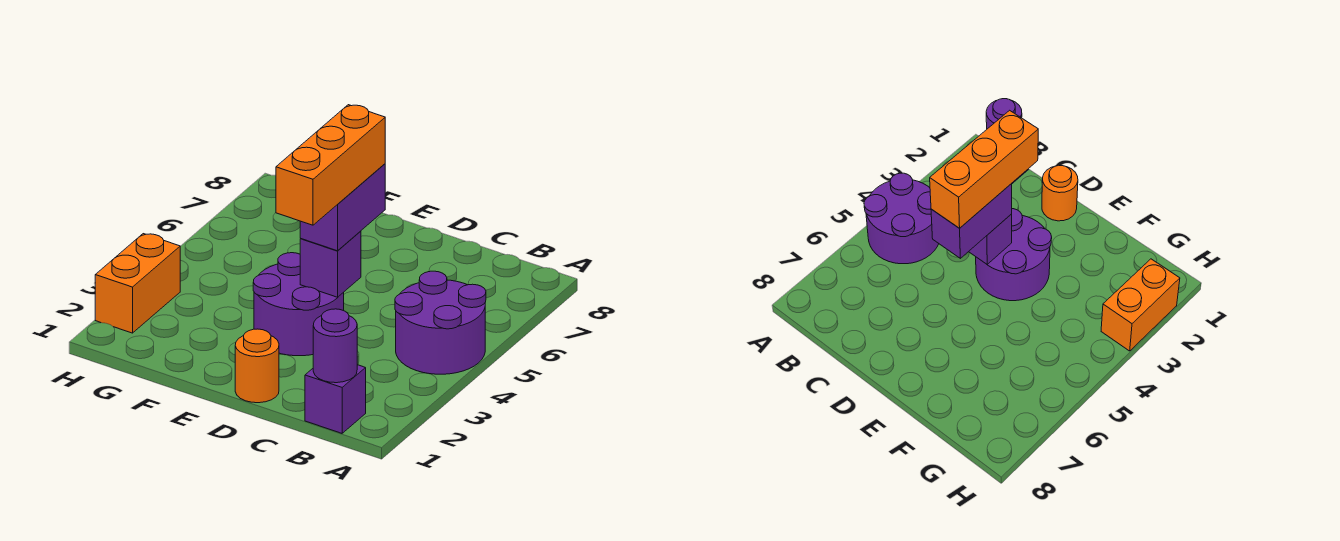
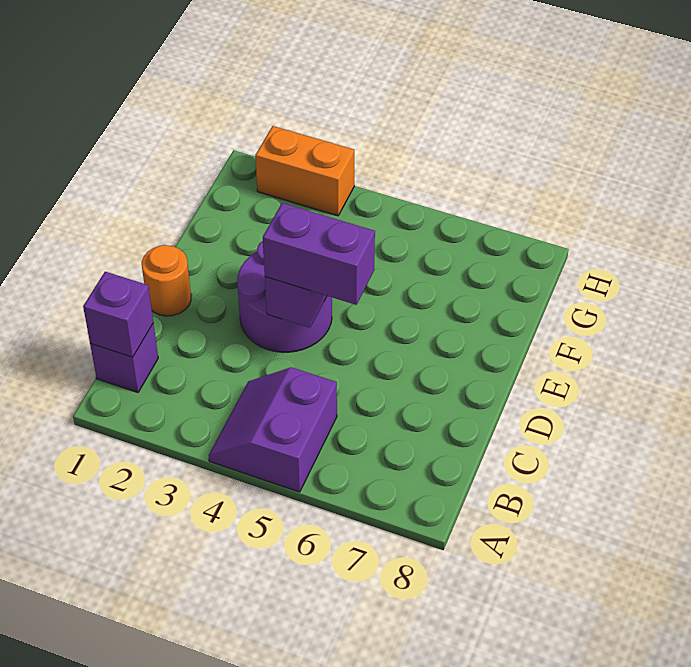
purple round brick A4:B5 level 1 -> purple slope A4:B5 level 1 top 5
purple round brick B1 level 2 -> purple brick B1 level 2
orange brick D3:D5 level 4 -> none

